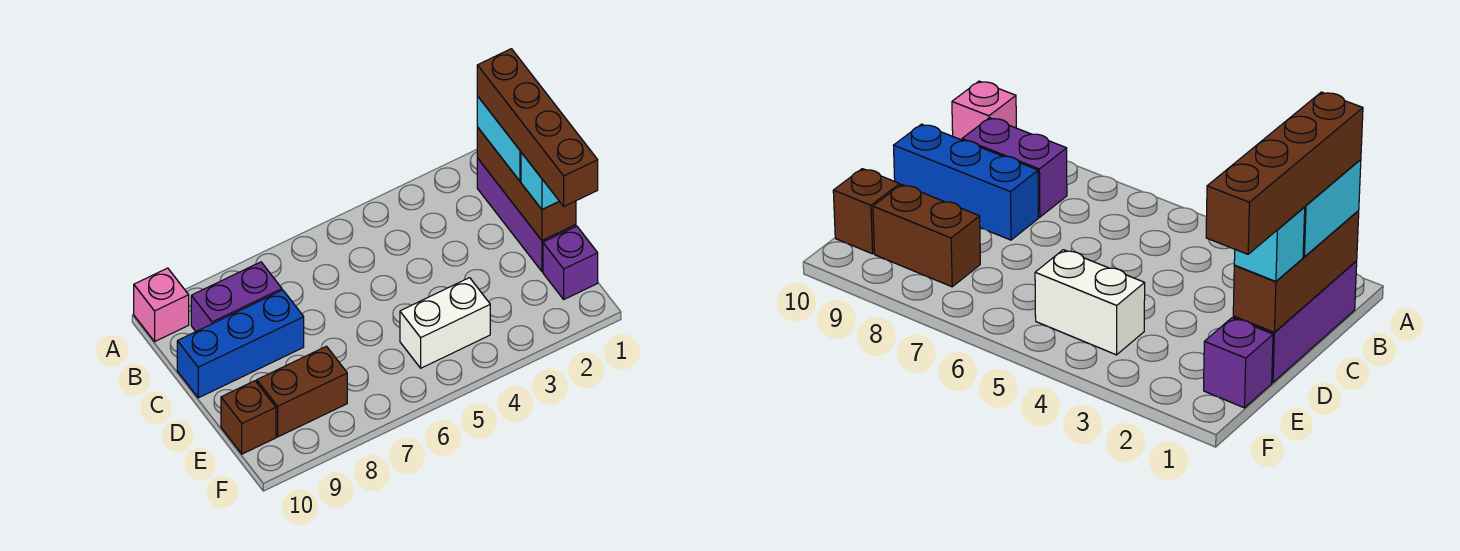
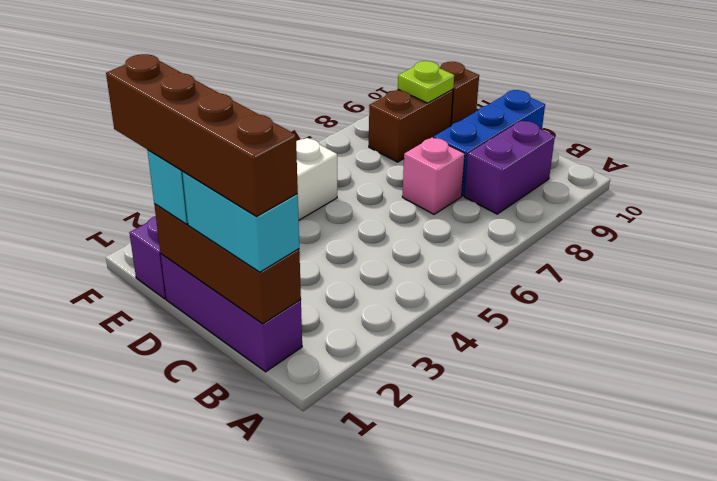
pink brick A10 level 1 -> pink brick C7 level 1
none -> lime plate E9 level 2

